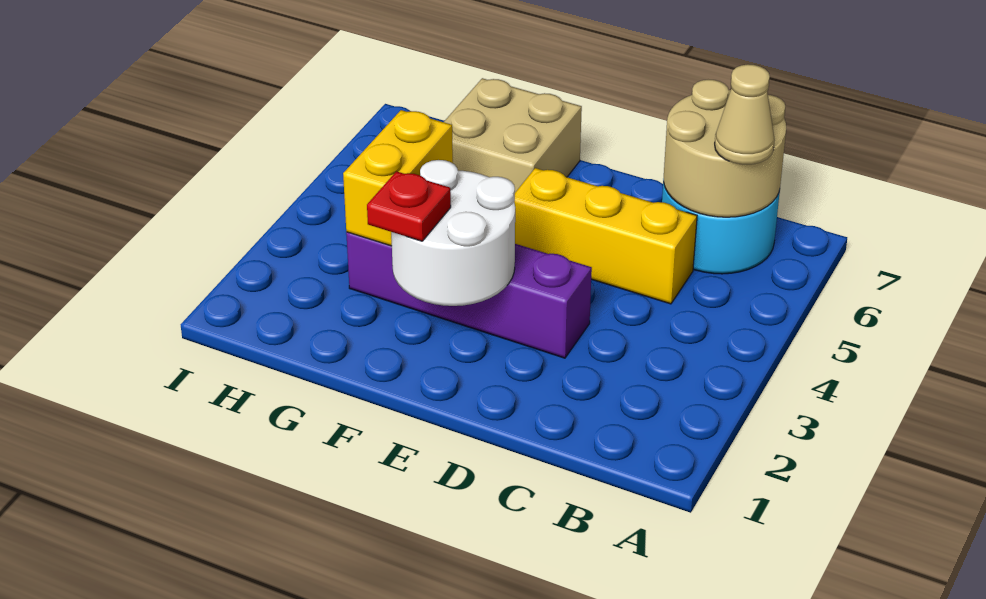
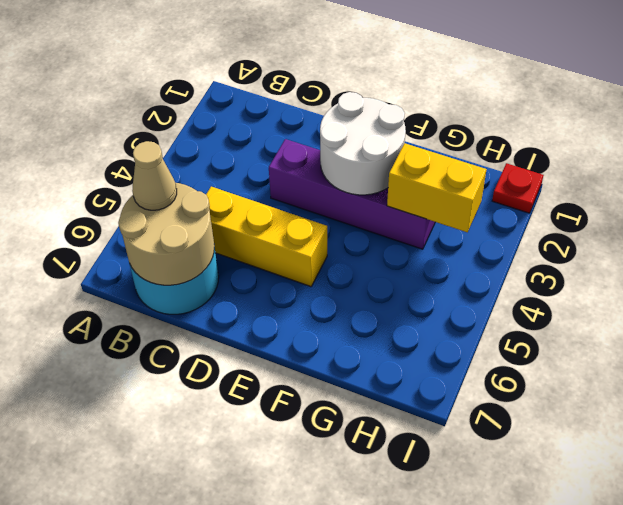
red plate F2 level 3 -> red plate I1 level 1
tan brick F6:G7 level 1 -> none
yellow brick G3:G4 level 2 -> yellow brick G3:H3 level 2

